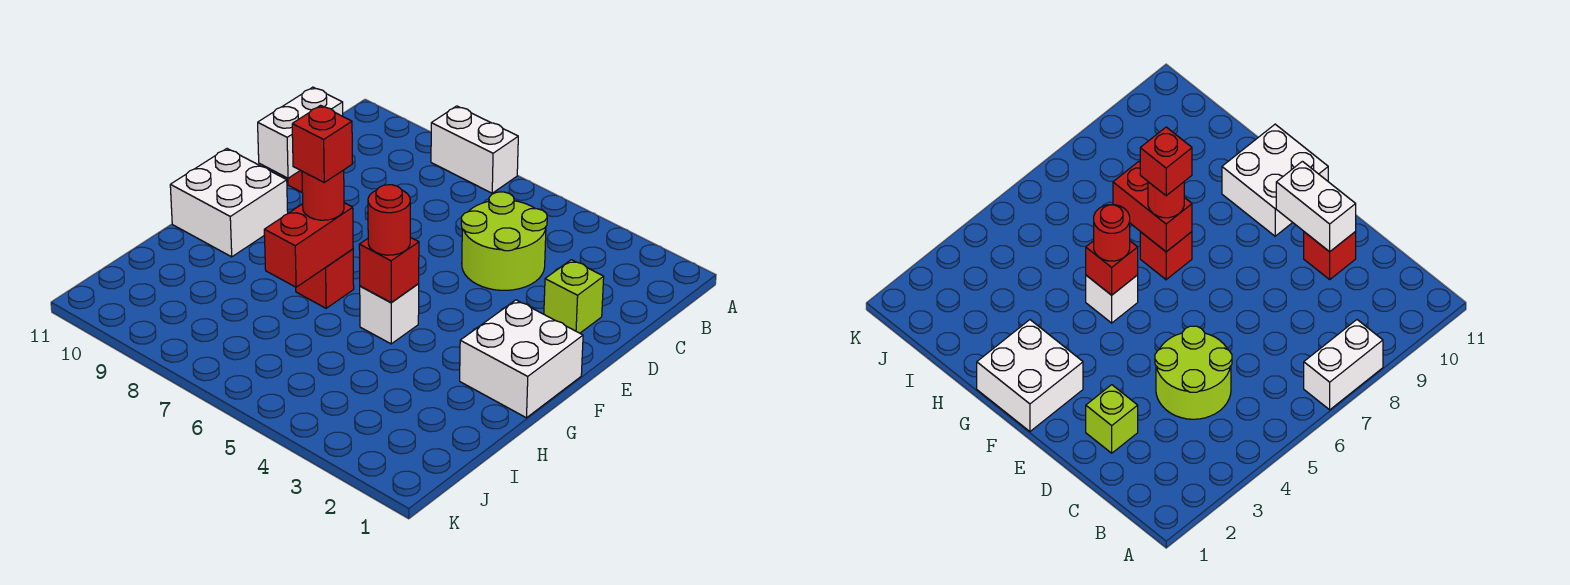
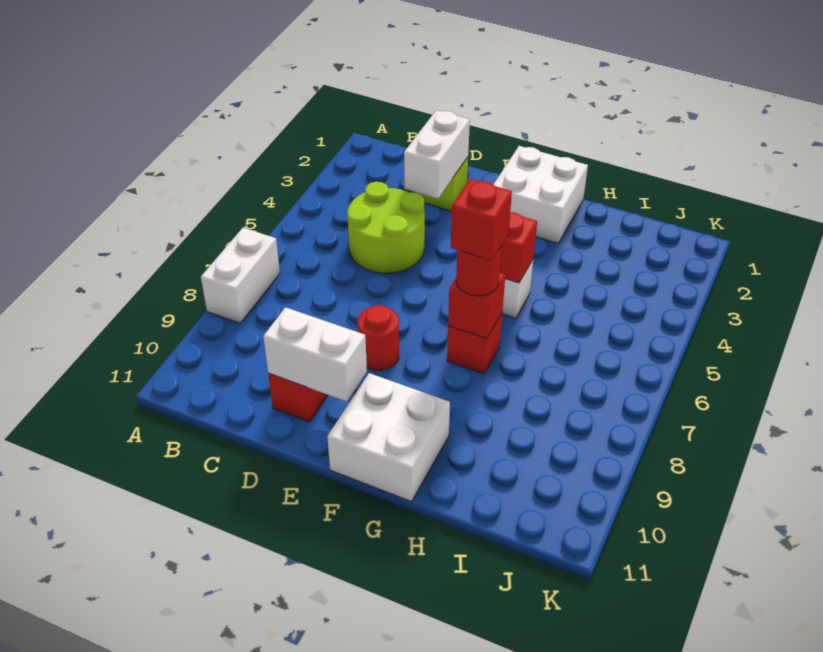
none -> white brick D2:D3 level 2
red round brick G5 level 3 -> red round brick E8 level 1
red brick G7:H7 level 2 -> red brick G7 level 2

